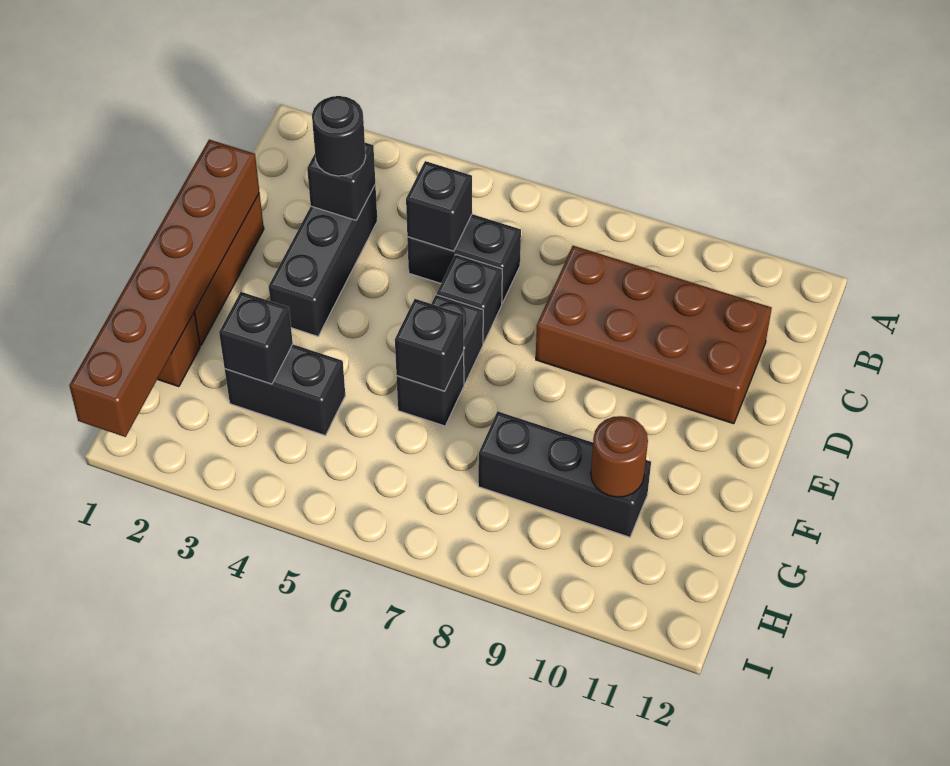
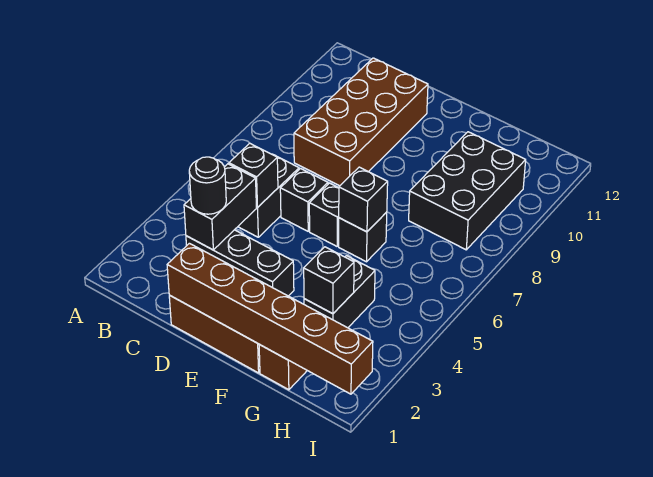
black brick C3 level 2 -> black brick C3:C4 level 2
black brick G8:G10 level 1 -> black brick G8:H10 level 1
brown round brick G10 level 2 -> none

